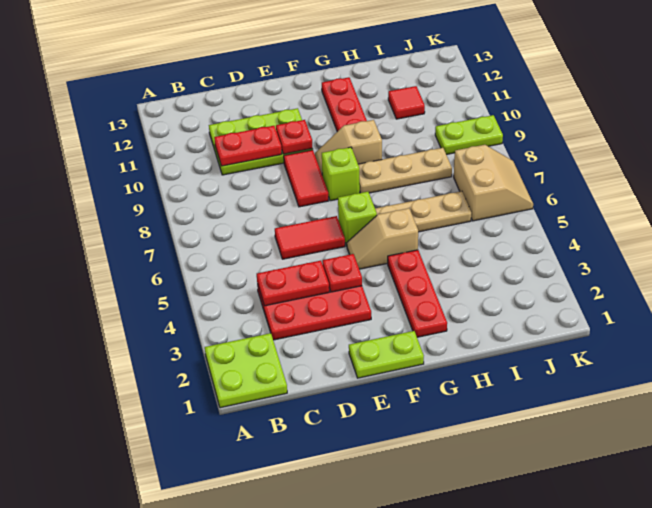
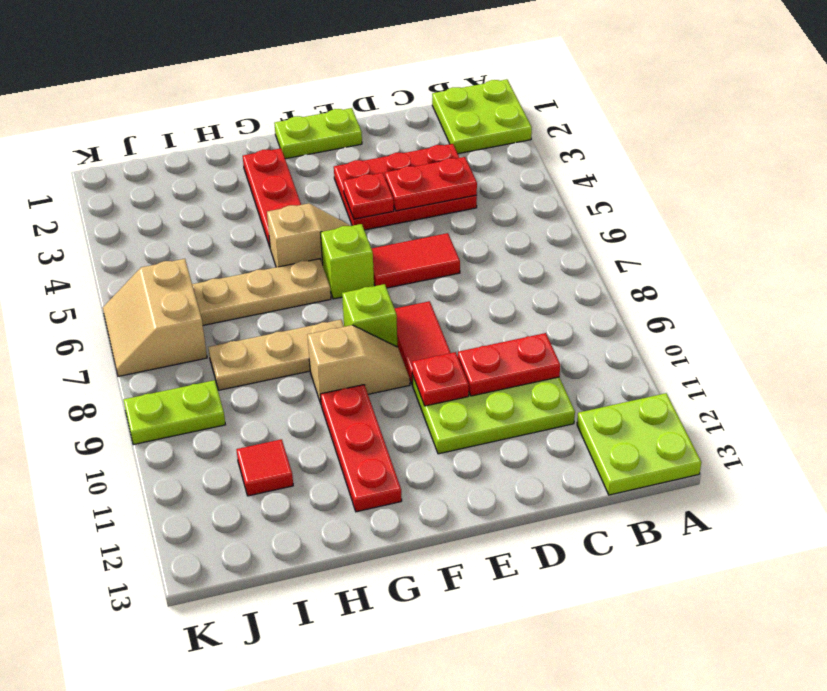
none -> lime plate A12:B13 level 1

